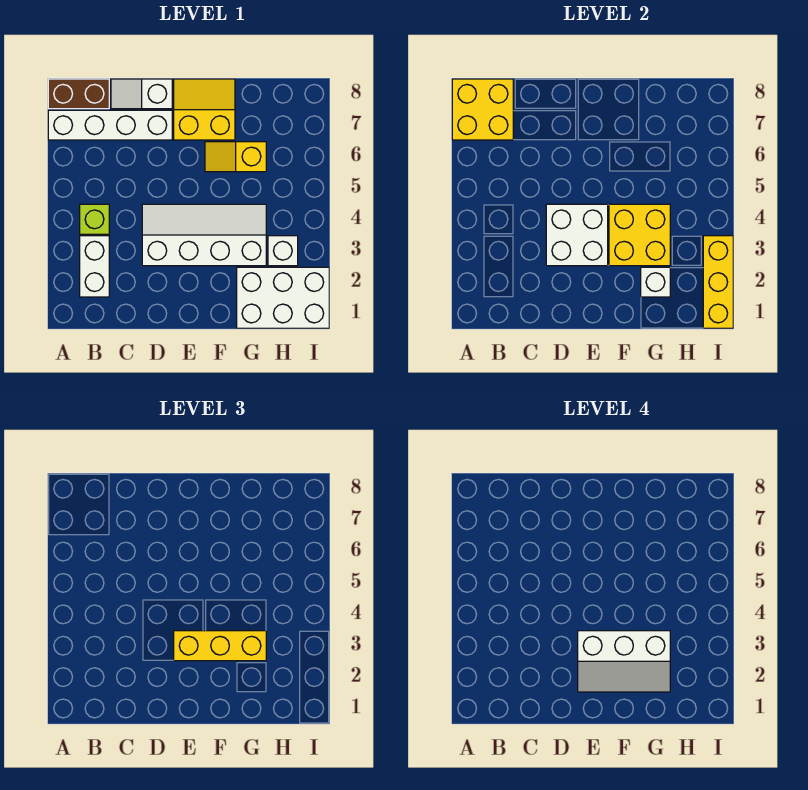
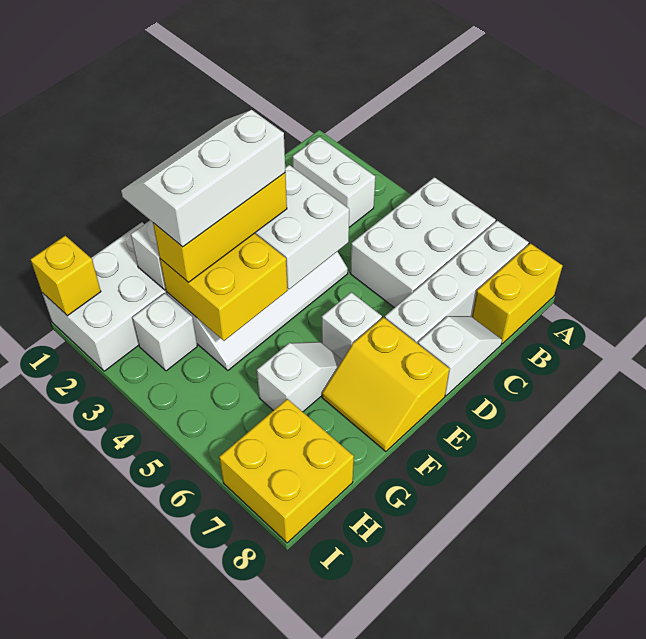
none -> white brick A5:C6 level 1
yellow brick A7:B8 level 2 -> yellow brick H7:I8 level 1
brown brick A8:B8 level 1 -> yellow brick A8:B8 level 1
lime brick B4 level 1 -> none
none -> white brick E6 level 1
yellow slope E7:F8 level 1 top 7 -> yellow slope E7:F8 level 1 top E
yellow slope F6:G6 level 1 top G -> white slope F6:G6 level 1 top G
yellow brick I1:I3 level 2 -> yellow brick I1 level 2

